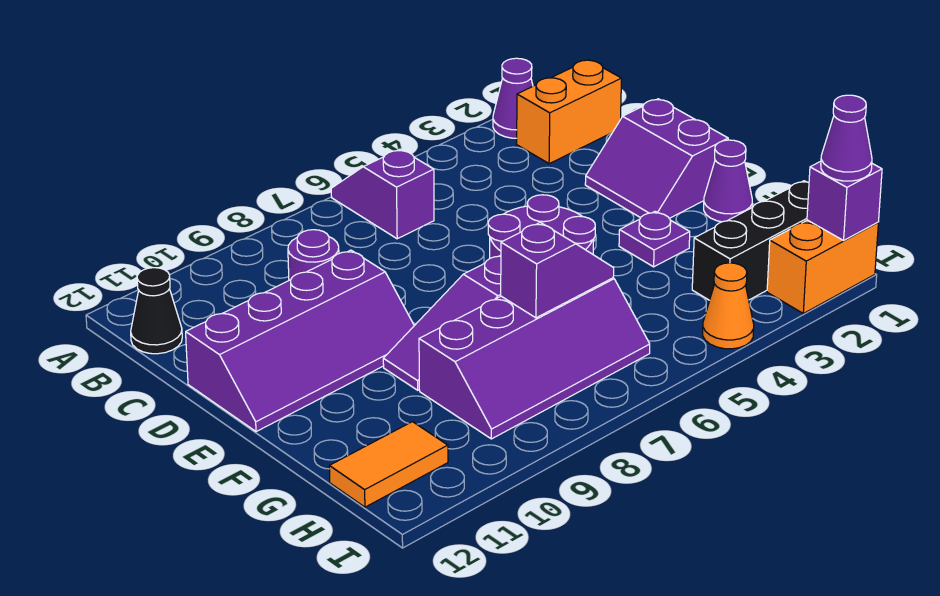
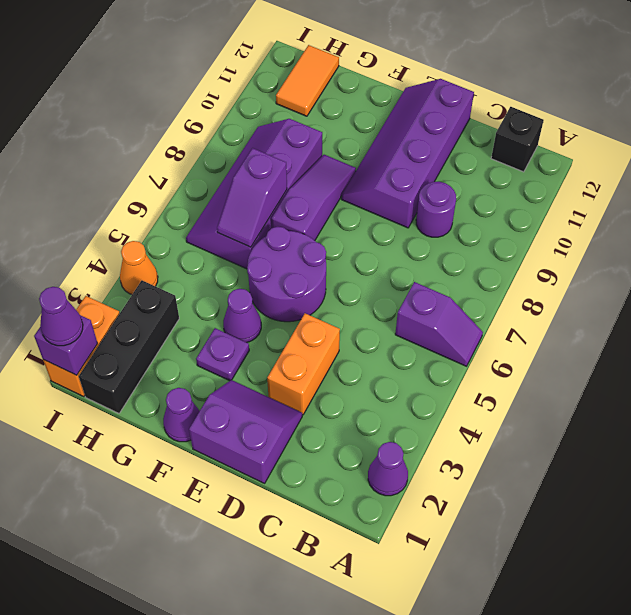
orange brick B1:B2 level 1 -> orange brick D3:D4 level 1
black cone B12 level 1 -> black brick B12 level 1
none -> purple cone F4 level 1

